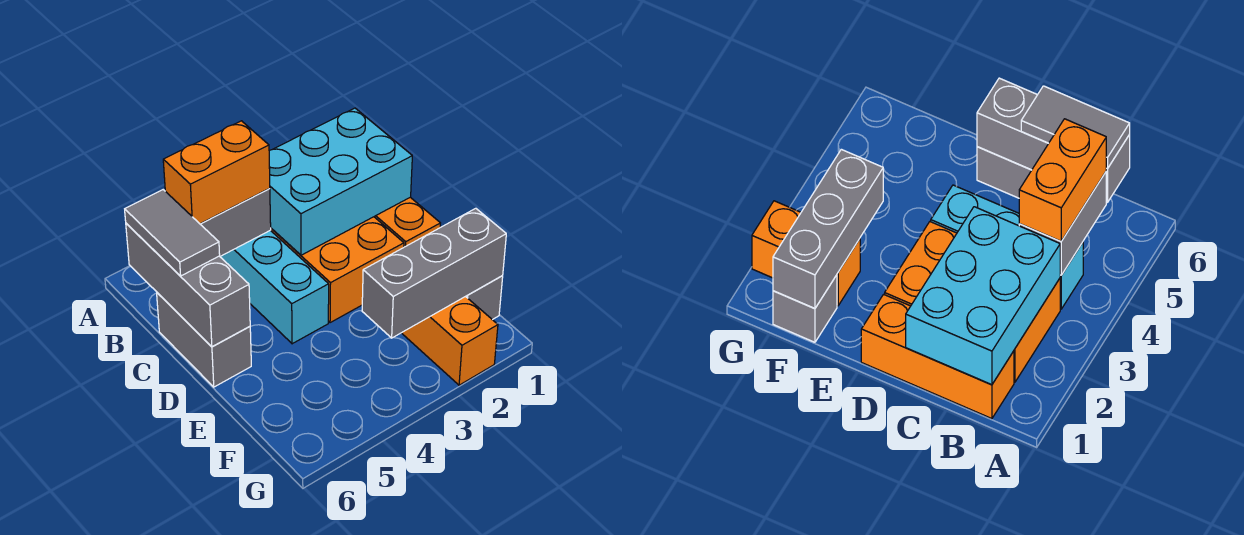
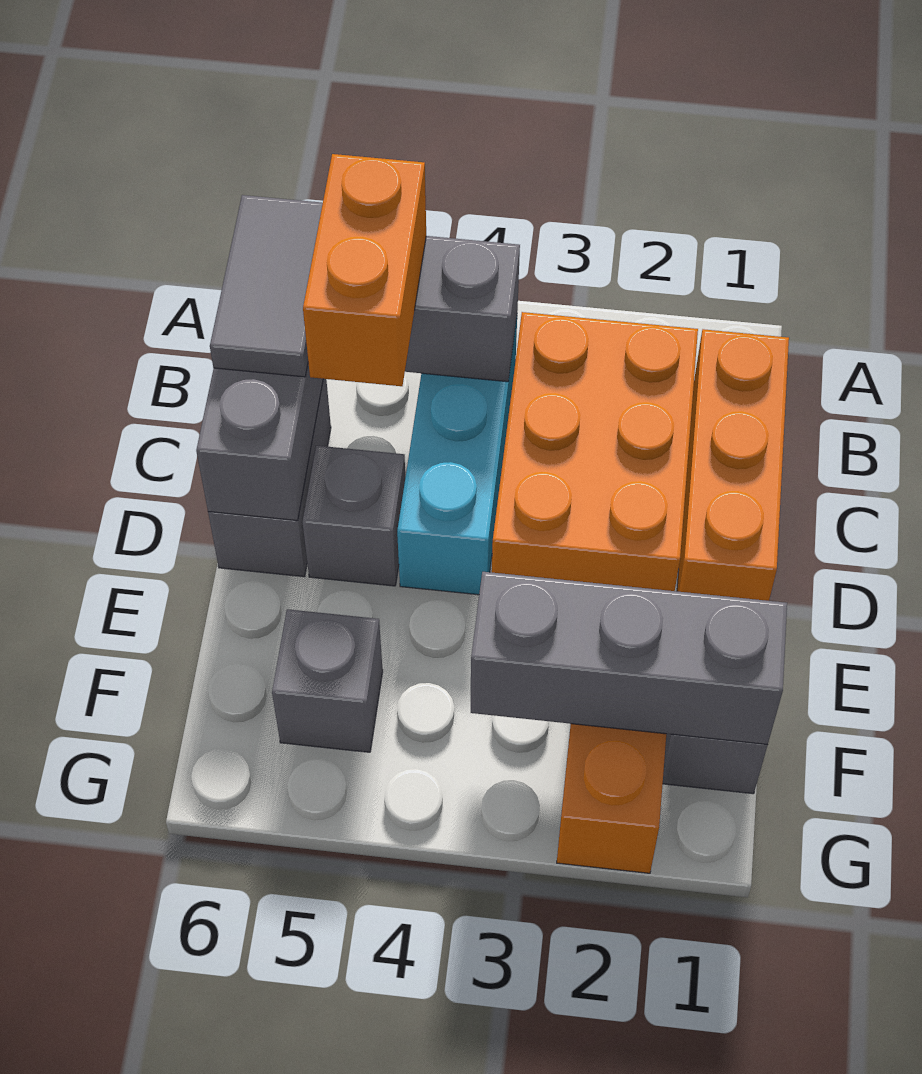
cyan brick B1:C3 level 2 -> none
orange brick B4:B5 level 3 -> orange brick B5:C5 level 3
none -> grey brick D5 level 1
none -> grey brick F5 level 1

